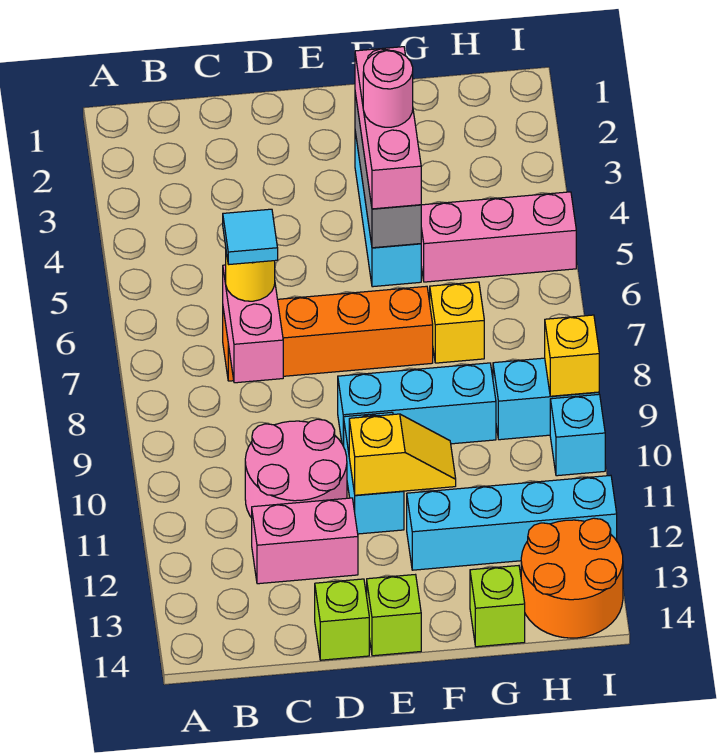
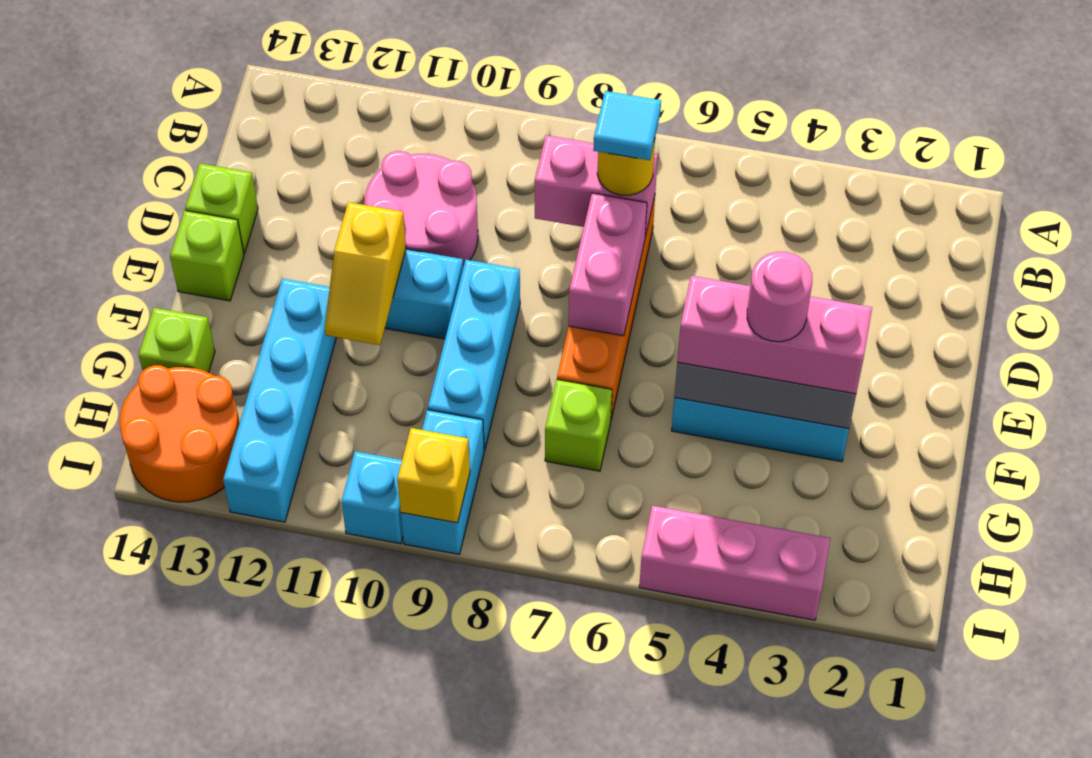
pink brick C12:D12 level 1 -> pink brick D7:E7 level 2
pink brick G5:I5 level 1 -> pink brick I3:I5 level 1
yellow brick G7 level 1 -> lime brick G7 level 1

